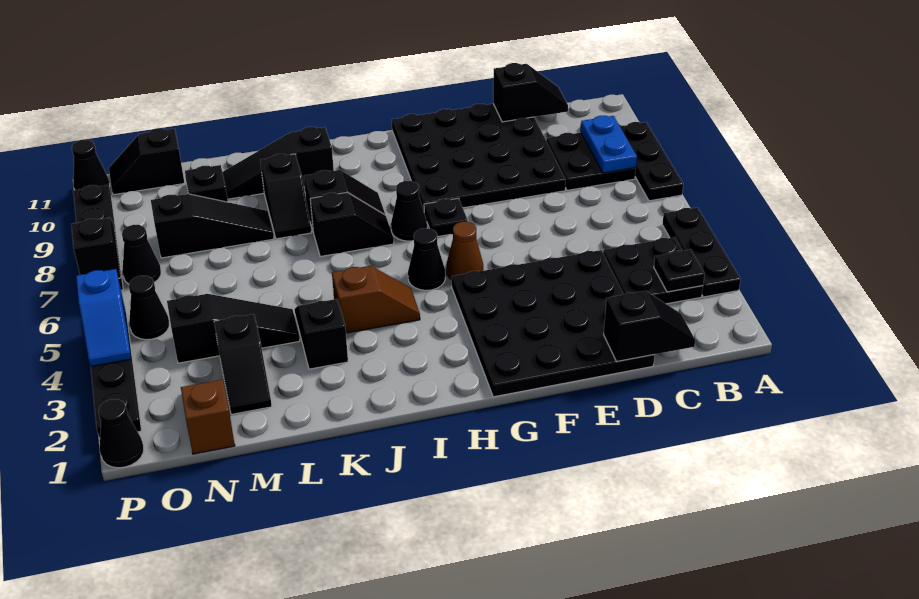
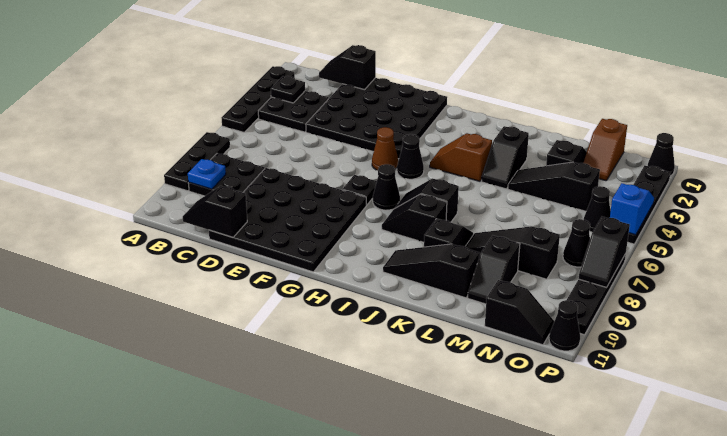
black plate A3:A5 level 1 -> black plate A2:A5 level 1
blue plate B8:B9 level 2 -> blue plate B9 level 2
black slope J10:L10 level 1 top J -> black slope J10:L10 level 1 top L

